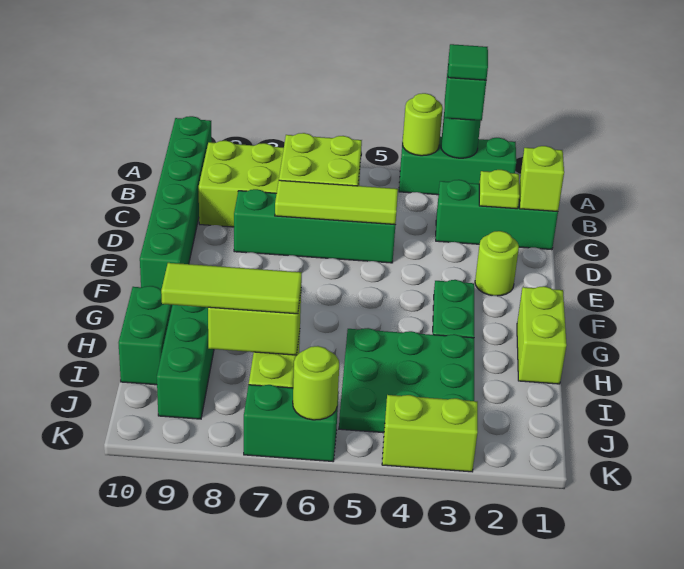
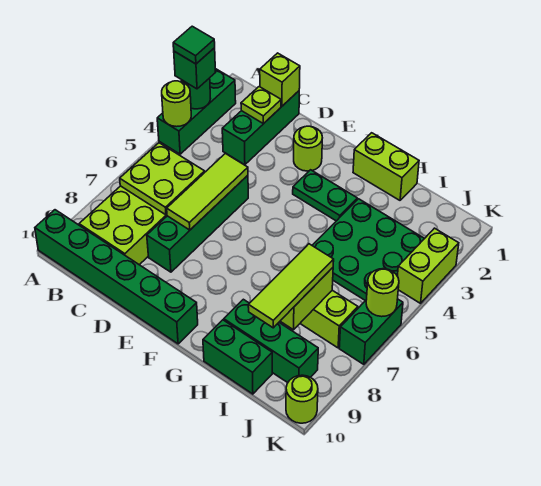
none -> lime round brick K10 level 1

